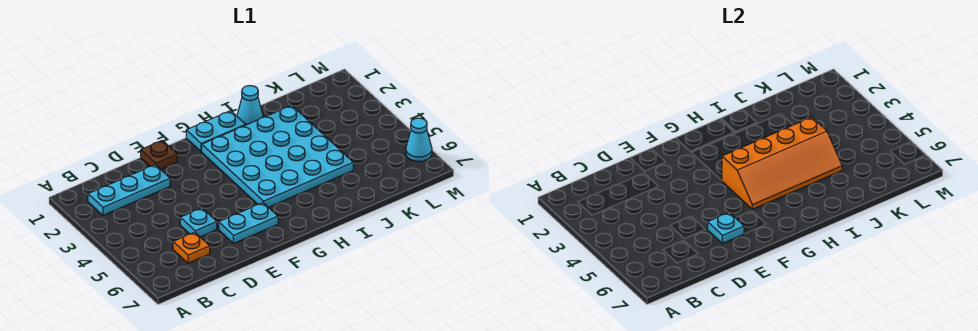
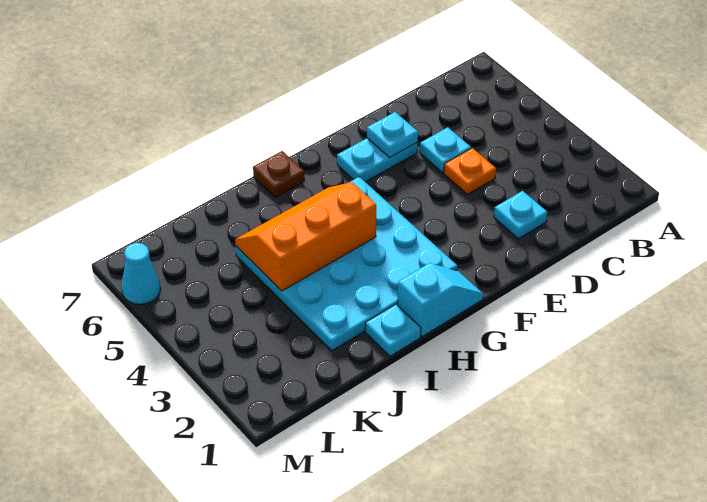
cyan plate B2:D2 level 1 -> cyan plate D2 level 1
orange plate C6 level 1 -> orange plate D4 level 1
brown plate E1 level 1 -> brown plate H7 level 1
cyan plate G1:H1 level 1 -> cyan slope G1:H1 level 1 top H
orange slope G4:J5 level 2 top 4 -> orange slope H4:J5 level 2 top 4
cyan cone I1 level 1 -> cyan plate I1 level 1

